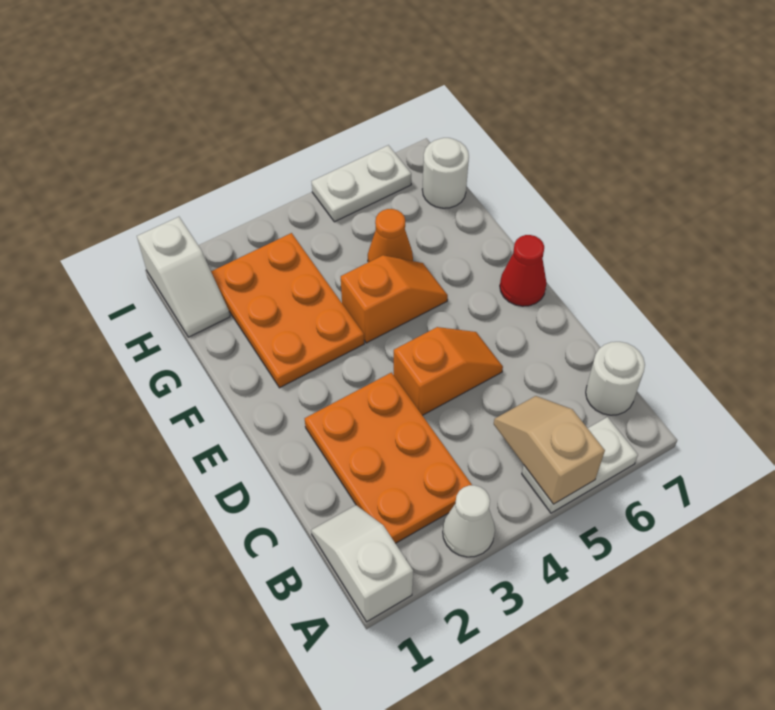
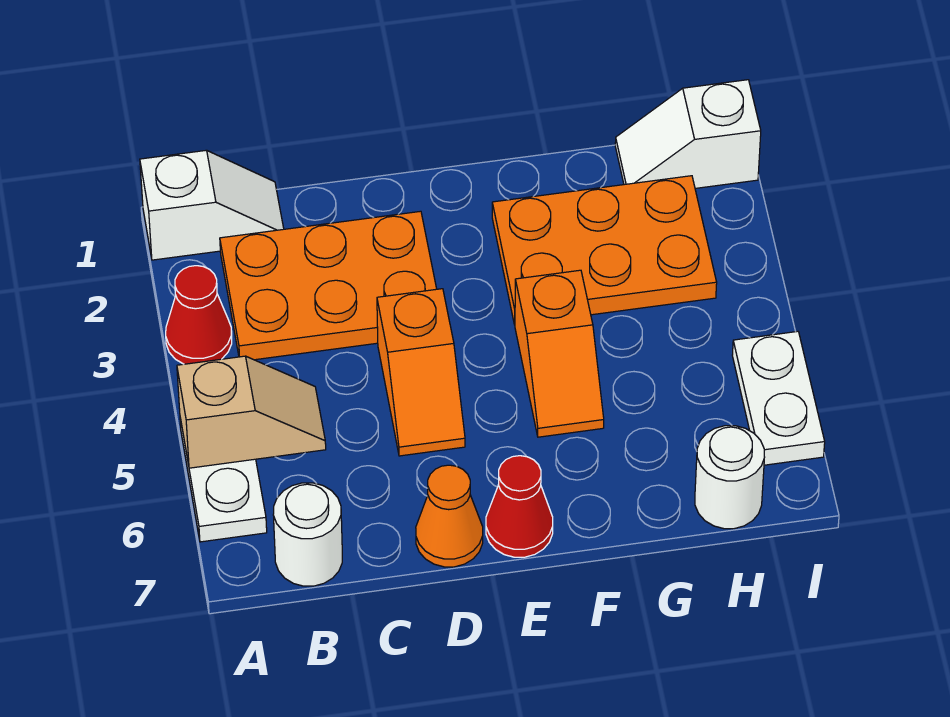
white cone A3 level 1 -> red cone A3 level 1
orange cone G5 level 1 -> orange cone D7 level 1

